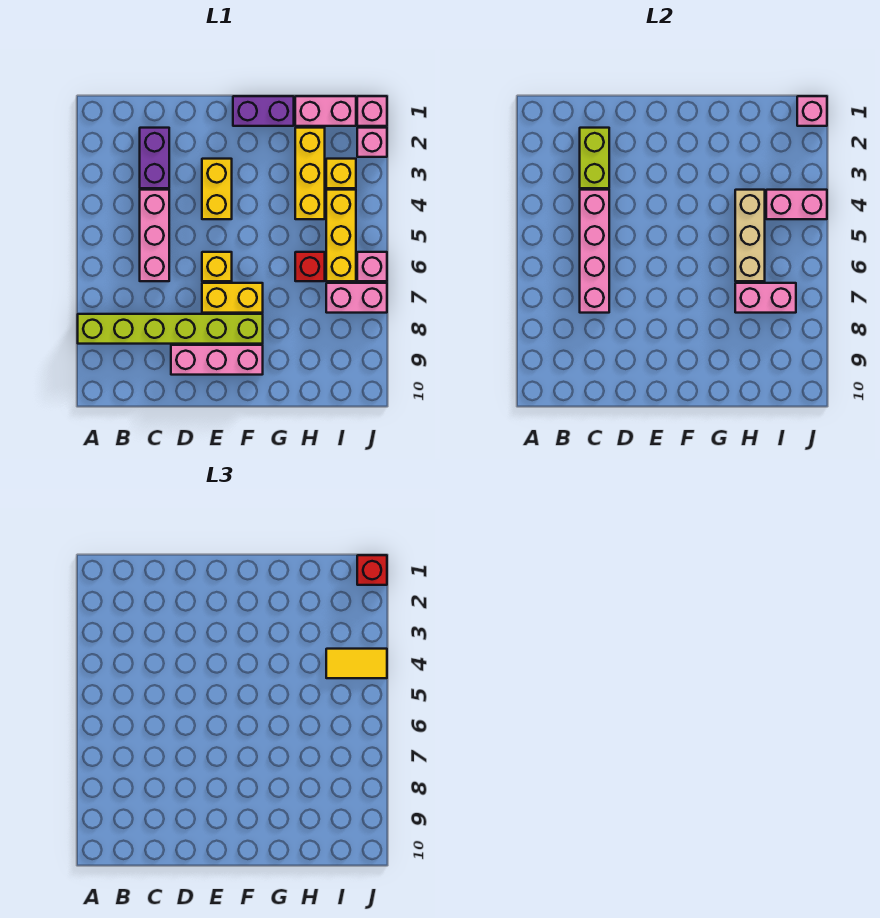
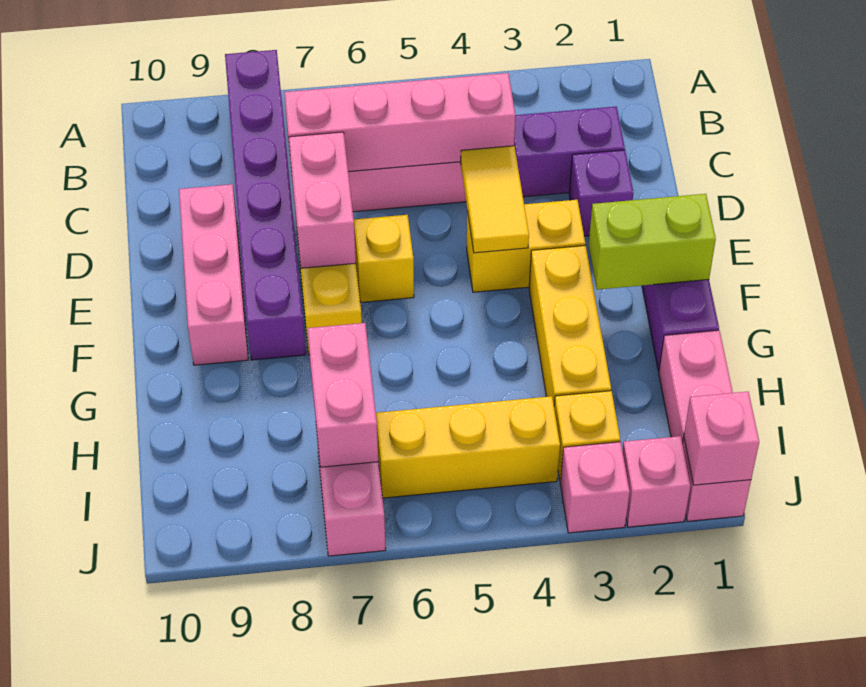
lime brick A8:F8 level 1 -> purple brick A8:F8 level 1
lime brick C2:C3 level 2 -> lime brick F1:F2 level 2
none -> purple brick D2 level 1
yellow brick H2:H4 level 1 -> yellow brick F3:H3 level 1
tan brick H4:H6 level 2 -> none
red brick H6 level 1 -> none
pink brick I4:J4 level 2 -> pink brick D7:E7 level 2
yellow tile I4:J4 level 3 -> yellow tile D4:E4 level 2
red brick J1 level 3 -> none
pink brick J6 level 1 -> pink brick J3 level 1

